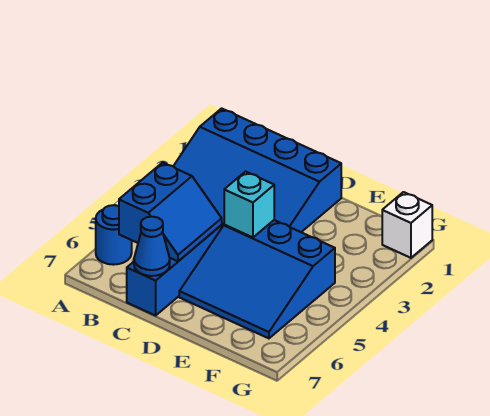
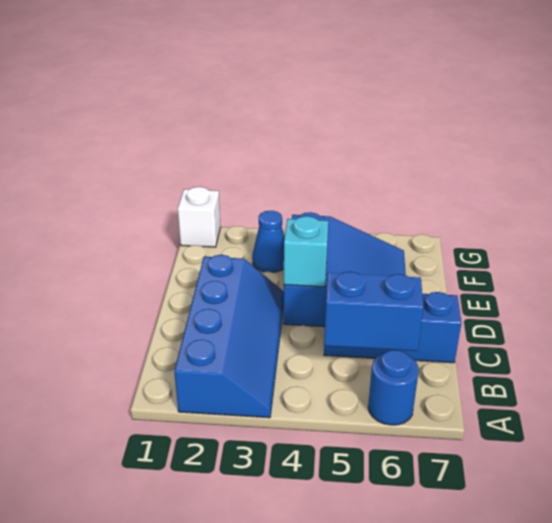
blue slope A1:D3 level 1 top 1 -> blue slope A2:D3 level 1 top 2
blue cone C7 level 2 -> blue cone F3 level 1

